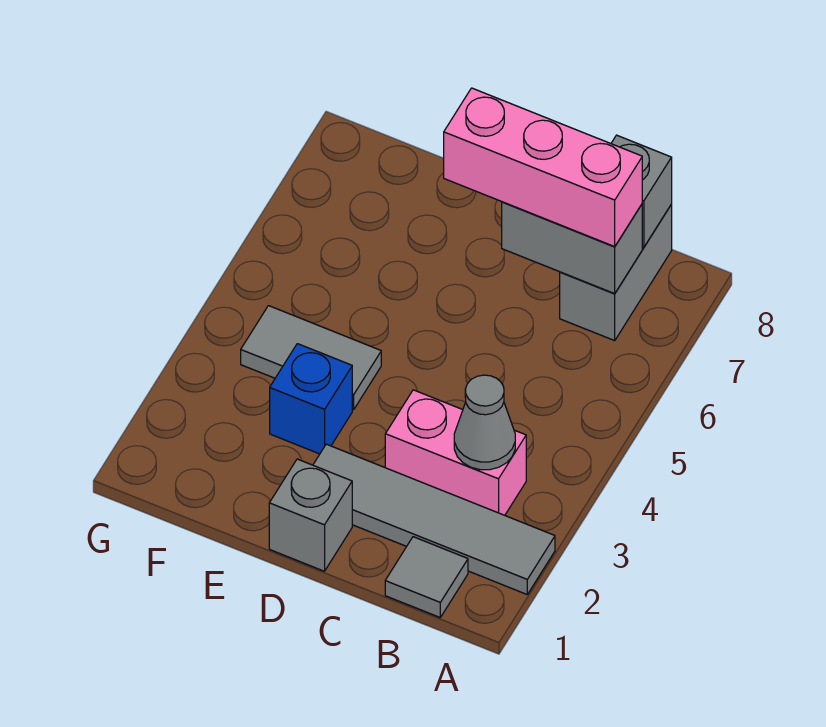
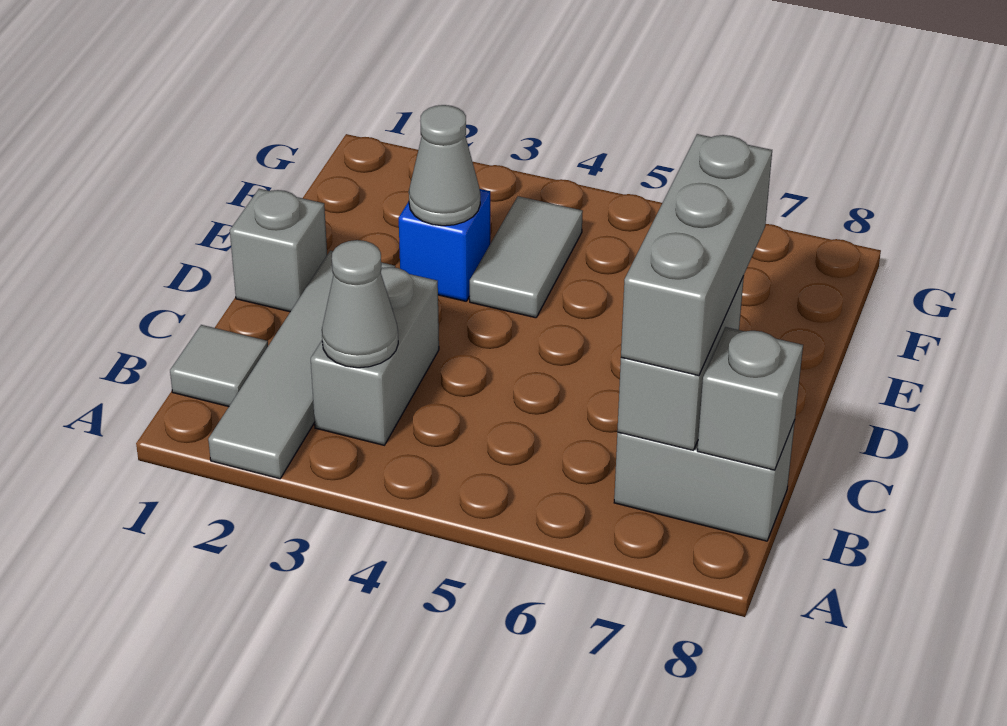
pink brick B3:C3 level 1 -> grey brick B3:C3 level 1
pink brick B7:D7 level 3 -> grey brick B7:D7 level 3
none -> grey cone E3 level 2

